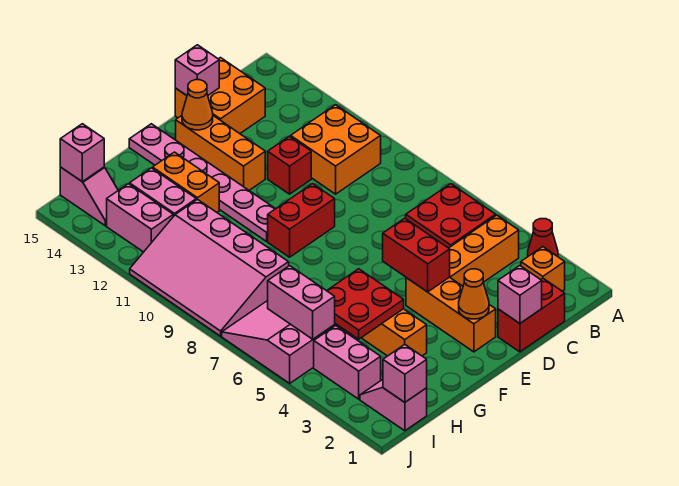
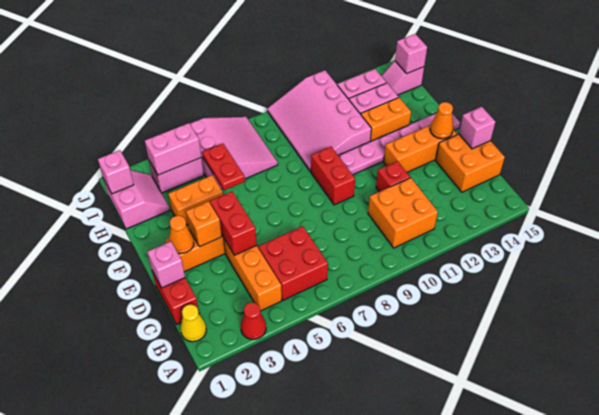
none -> yellow cone B1 level 1
orange brick B2 level 1 -> orange brick E3 level 2
red brick E4:E5 level 2 -> red brick D4:E4 level 2
red plate G4:H5 level 2 -> red plate G5:H5 level 2
pink slope H8:J11 level 1 top H -> pink slope G9:J11 level 1 top 11
pink slope I1:I2 level 1 top 1 -> pink slope H1:I2 level 1 top 1
pink brick I5:I6 level 2 -> pink brick I3:I4 level 2

